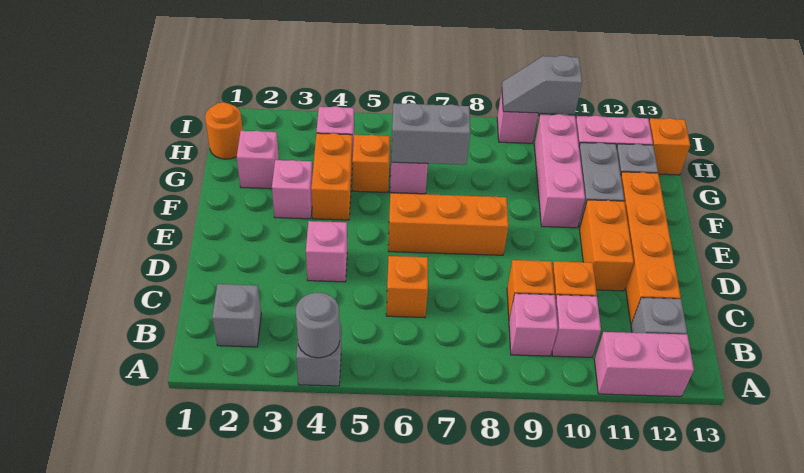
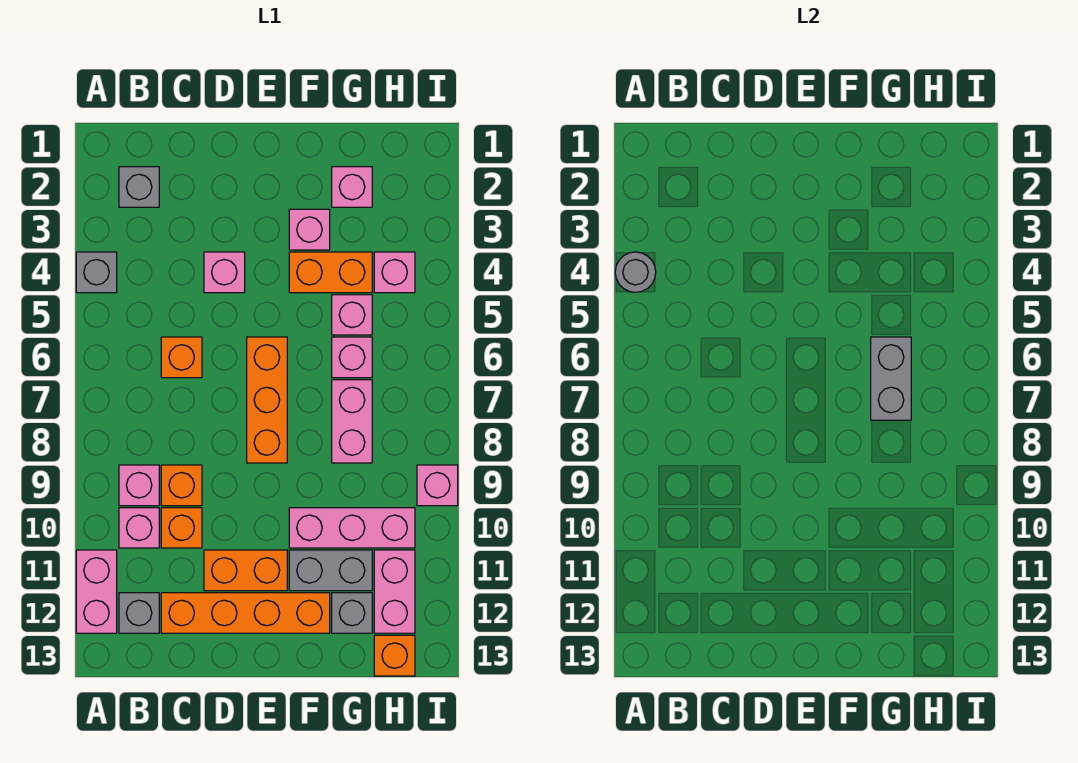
orange brick G5 level 1 -> pink brick G5 level 1
none -> pink brick G7:G8 level 1
orange round brick H1 level 1 -> none
grey slope I9:I10 level 2 top 10 -> none

